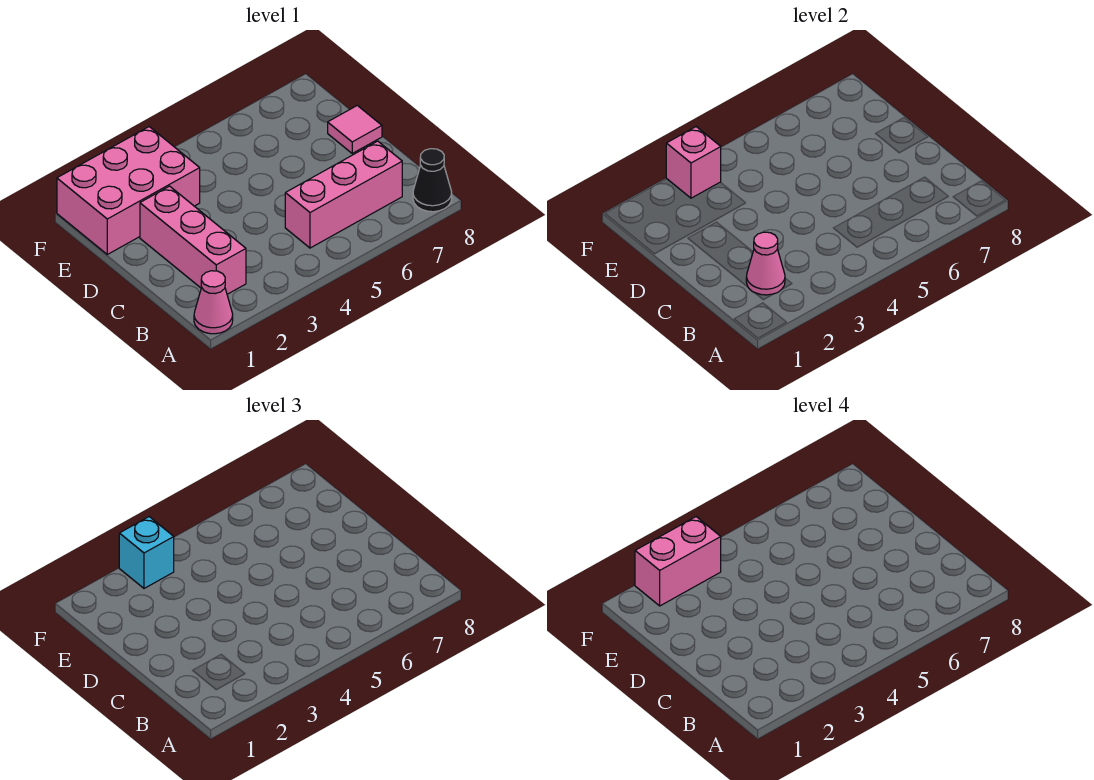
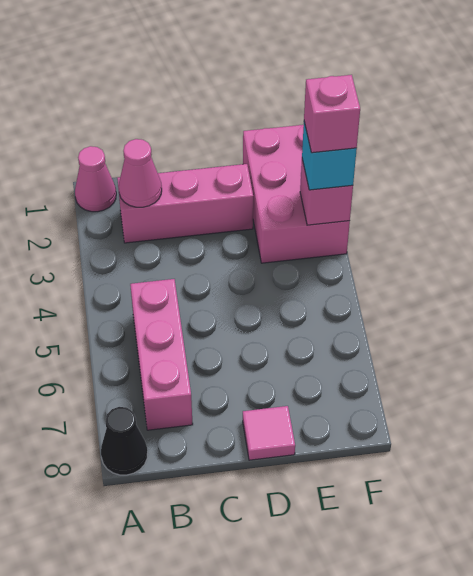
pink brick F2:F3 level 4 -> pink brick F3 level 4

